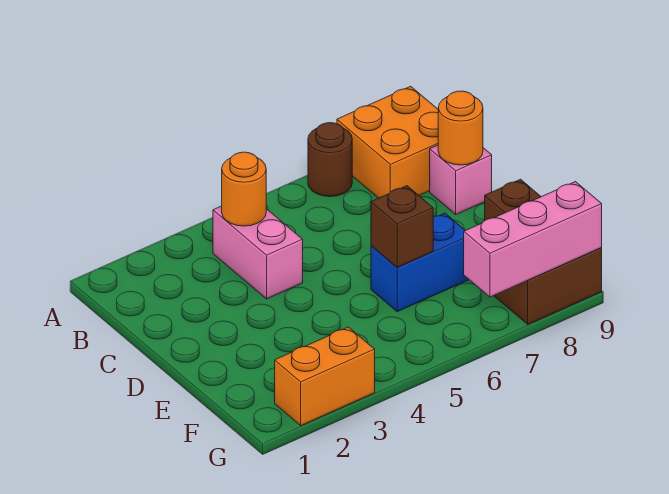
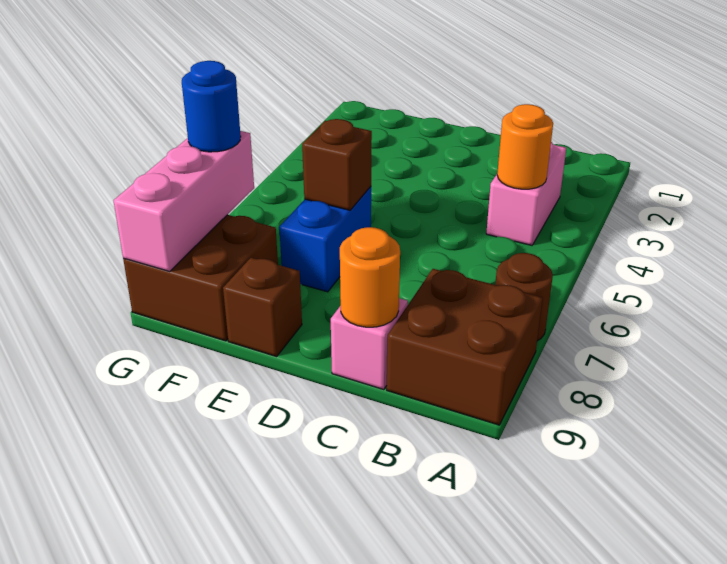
orange brick A8:B9 level 1 -> brown brick A8:B9 level 1
pink brick B4:C4 level 1 -> pink brick B3:B4 level 1
orange brick G2:G3 level 1 -> none
none -> blue round brick G7 level 3

